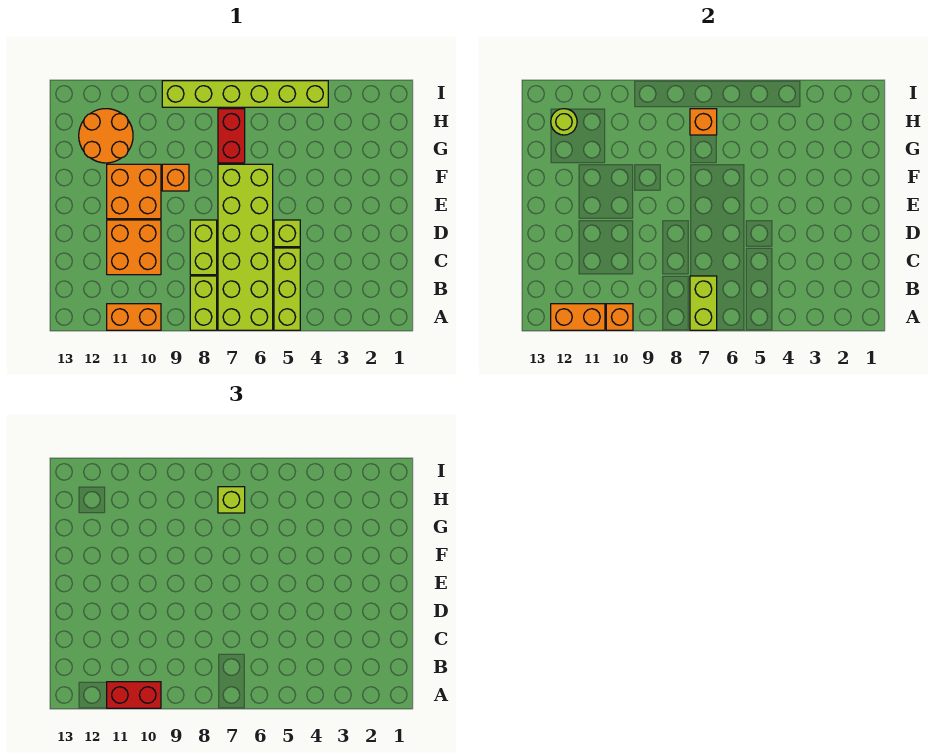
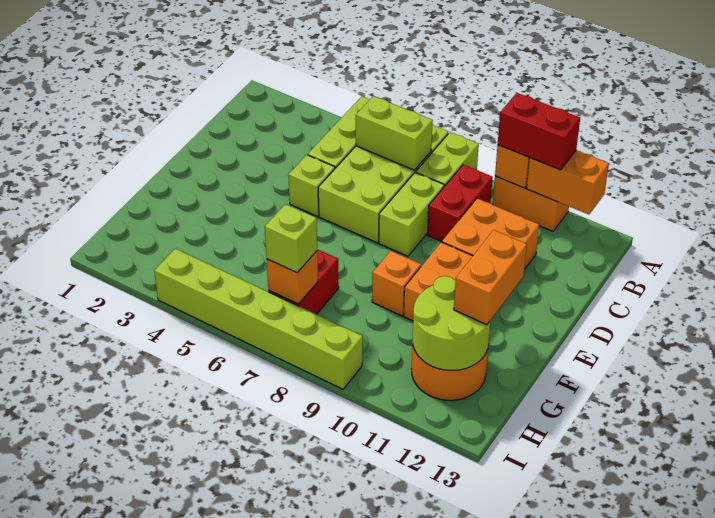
lime brick A6:F7 level 1 -> lime brick A6:D7 level 1
lime brick A7:B7 level 2 -> lime brick B6:B7 level 2
none -> red brick B9:C9 level 1
none -> orange brick F12:G12 level 3
lime round brick H12 level 2 -> lime round brick G11:H12 level 2

